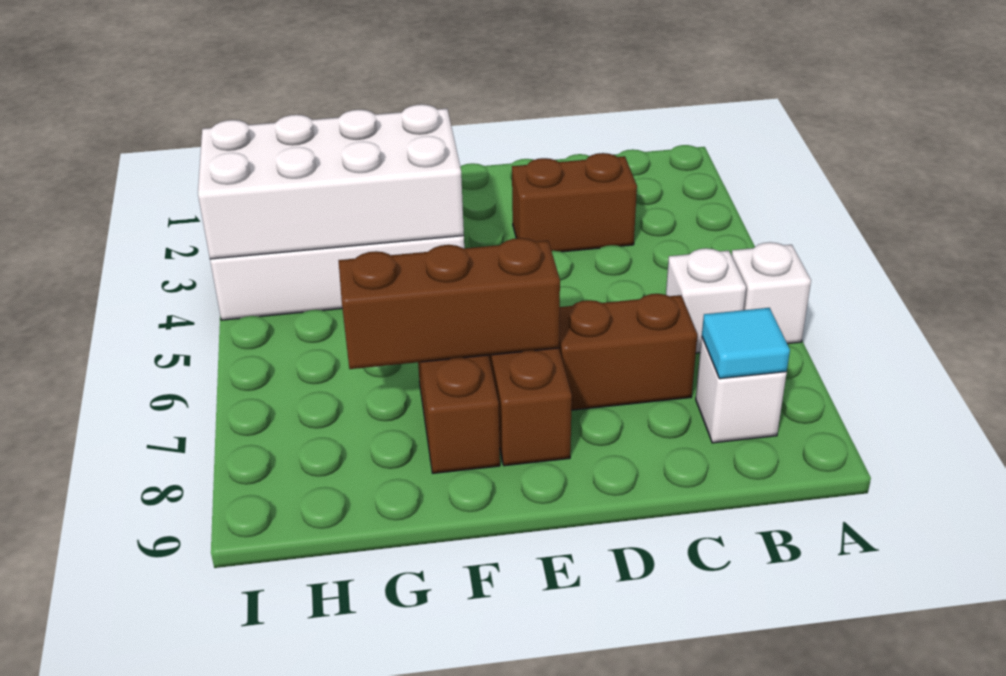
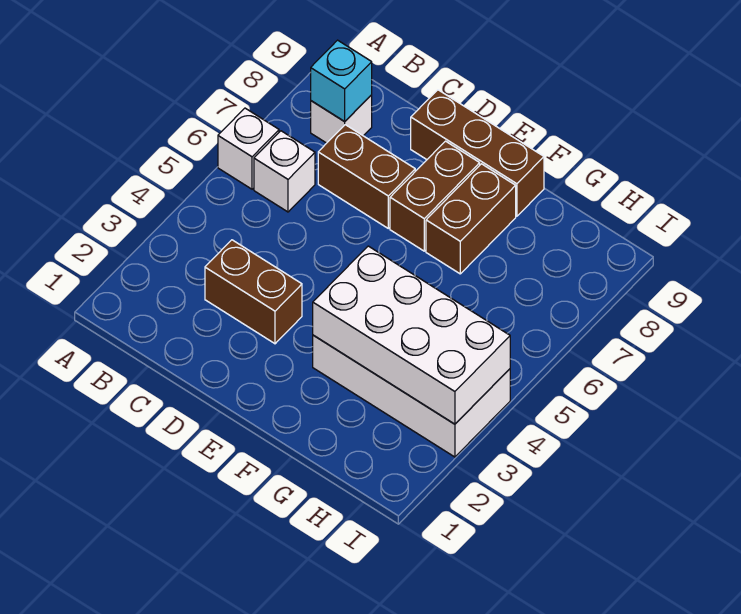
cyan tile B8 level 2 -> cyan brick B8 level 2
brown brick E7:G7 level 2 -> brown brick D9:F9 level 1

